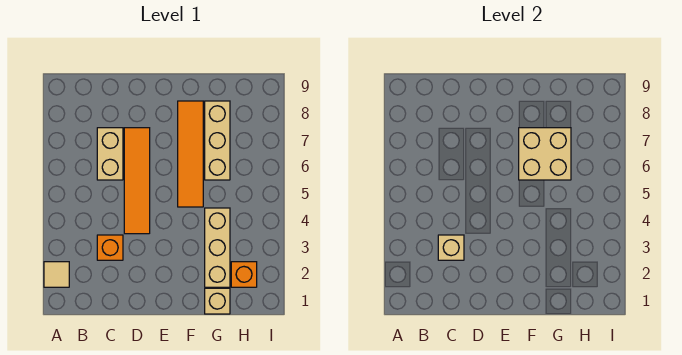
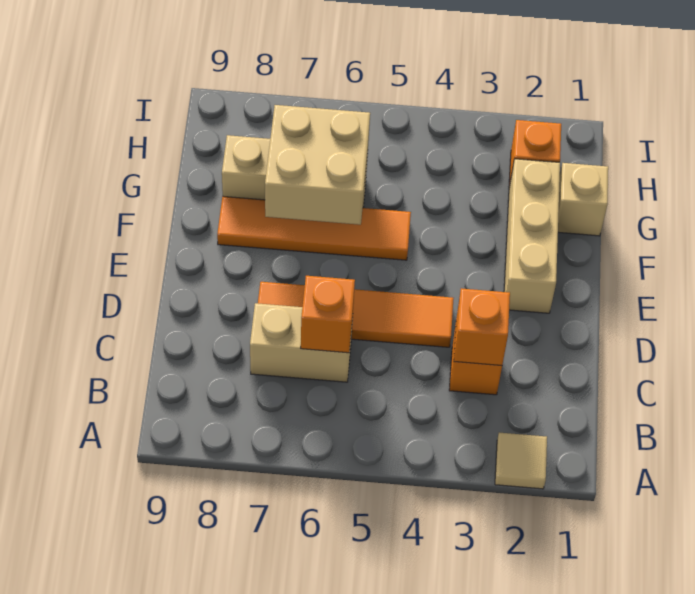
tan brick C3 level 2 -> orange brick C3 level 2
none -> orange brick C6 level 2
tan brick G2:G4 level 1 -> tan brick E2:G2 level 1

